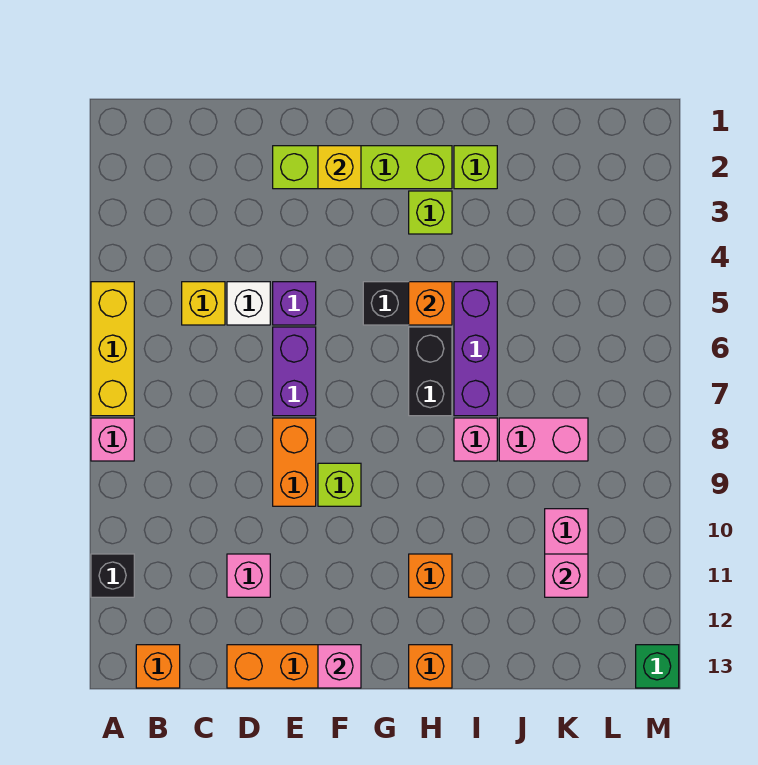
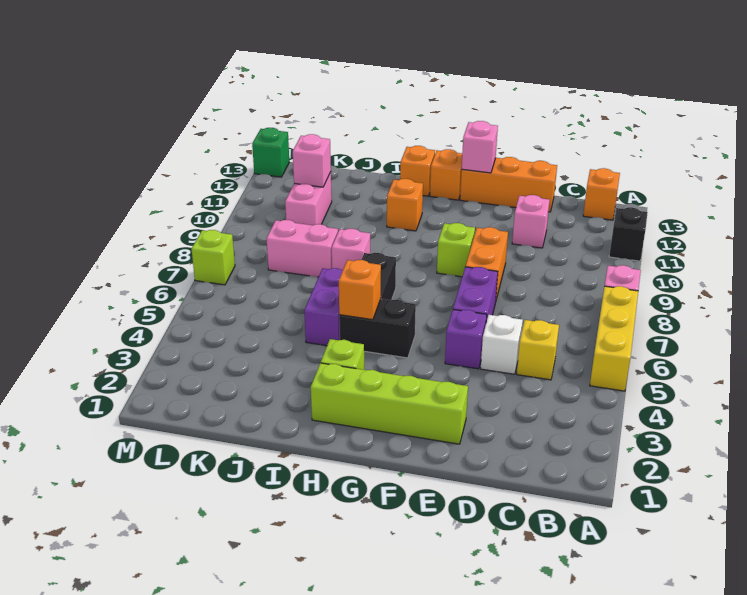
yellow brick F2 level 2 -> none
none -> orange brick G13 level 1
lime brick I2 level 1 -> lime brick M7 level 1
purple brick I5:I7 level 1 -> purple brick I5:I6 level 1

